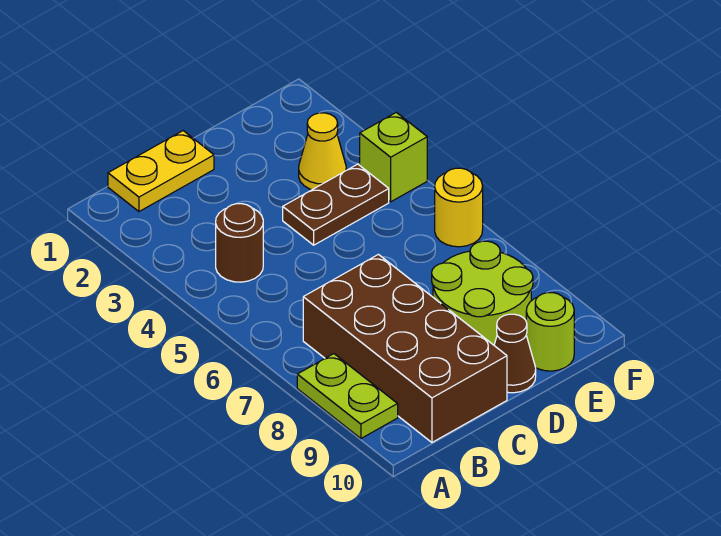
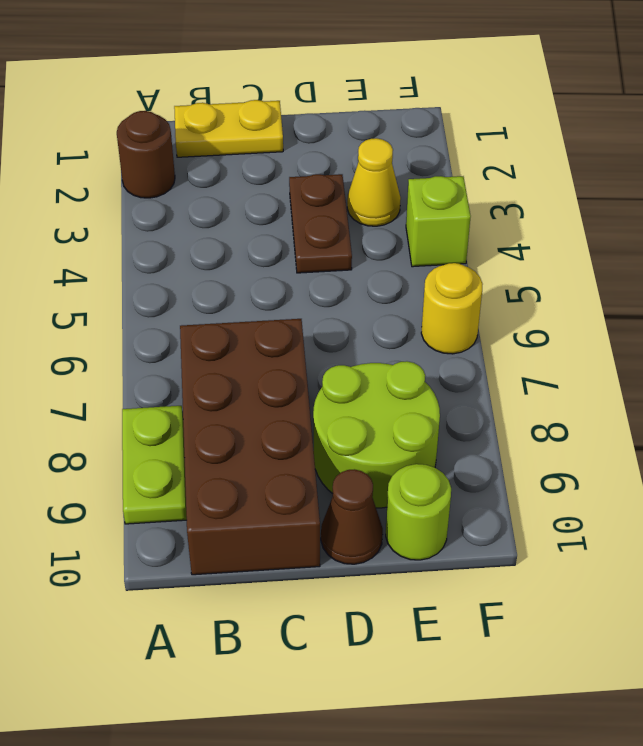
brown round brick B4 level 1 -> brown round brick A2 level 1
brown plate D4:E4 level 1 -> brown plate D3:D4 level 1

